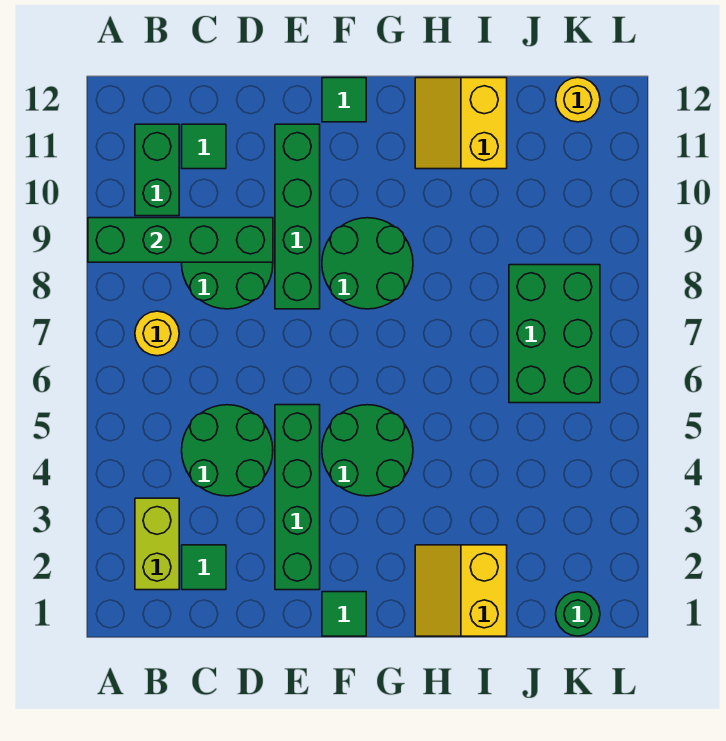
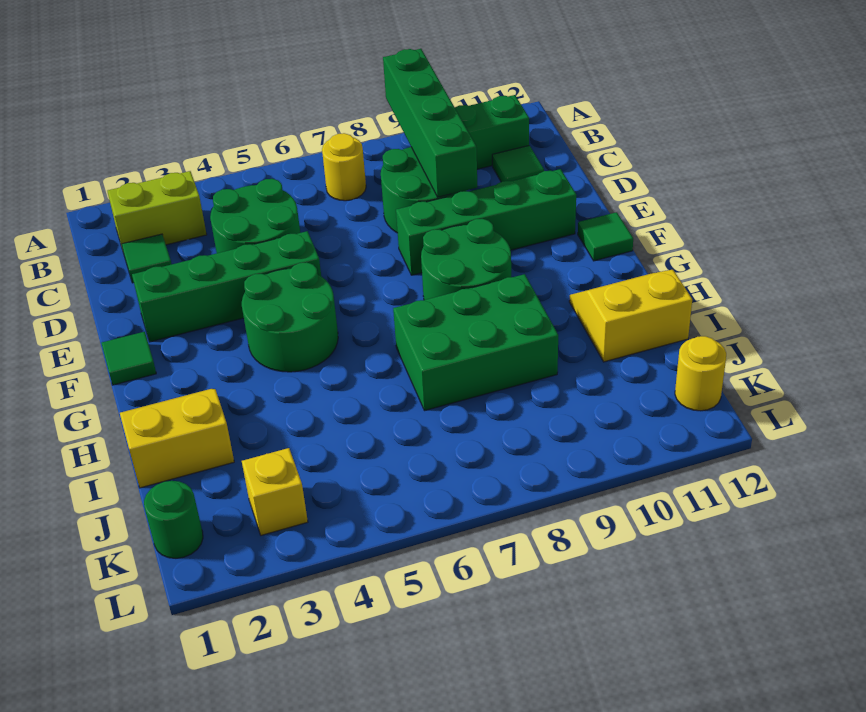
green brick J6:K8 level 1 -> green brick H7:I9 level 1
none -> yellow brick K3 level 1

